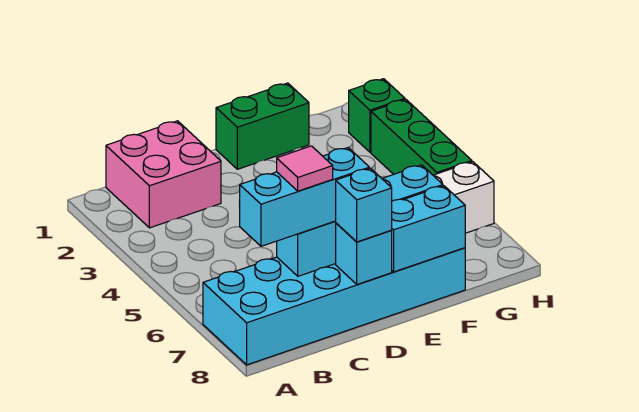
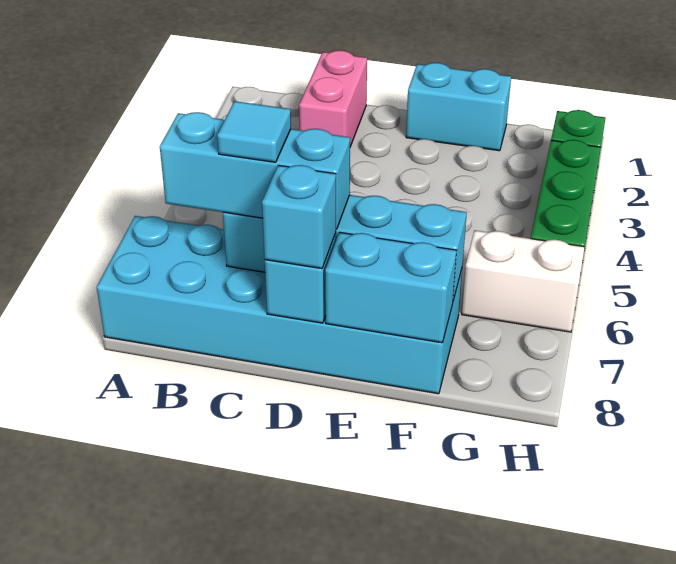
pink brick B1:C2 level 1 -> pink brick C1:C2 level 1
pink tile C7 level 4 -> cyan tile C7 level 4
green brick E1:F1 level 1 -> cyan brick E1:F1 level 1

